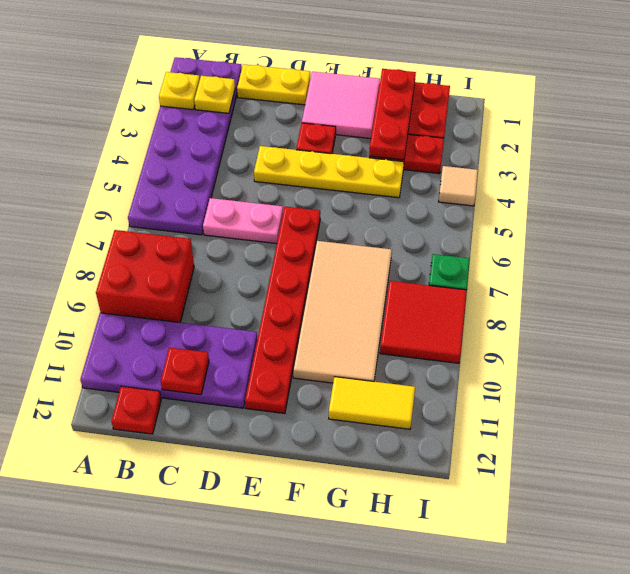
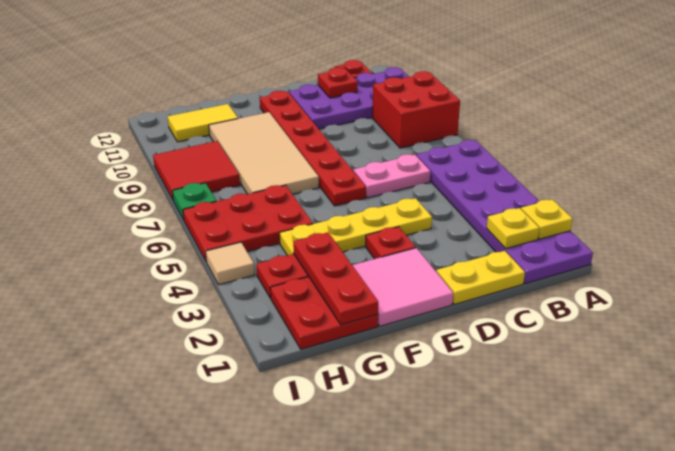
none -> red plate G5:I6 level 1

